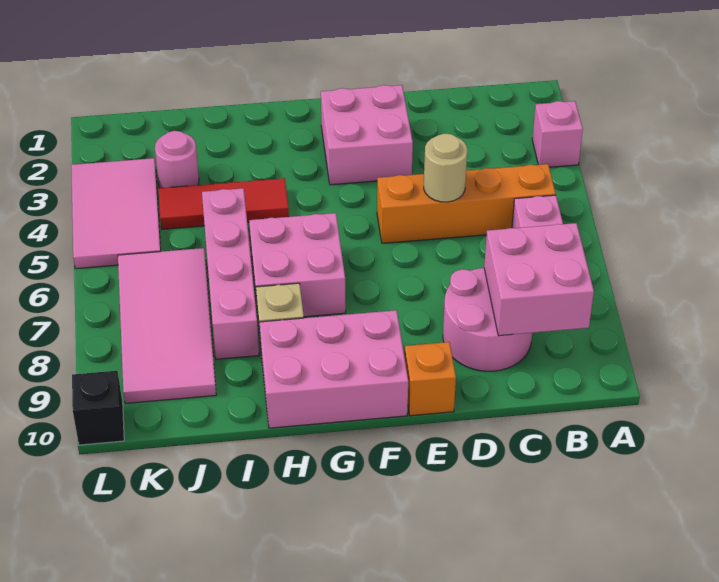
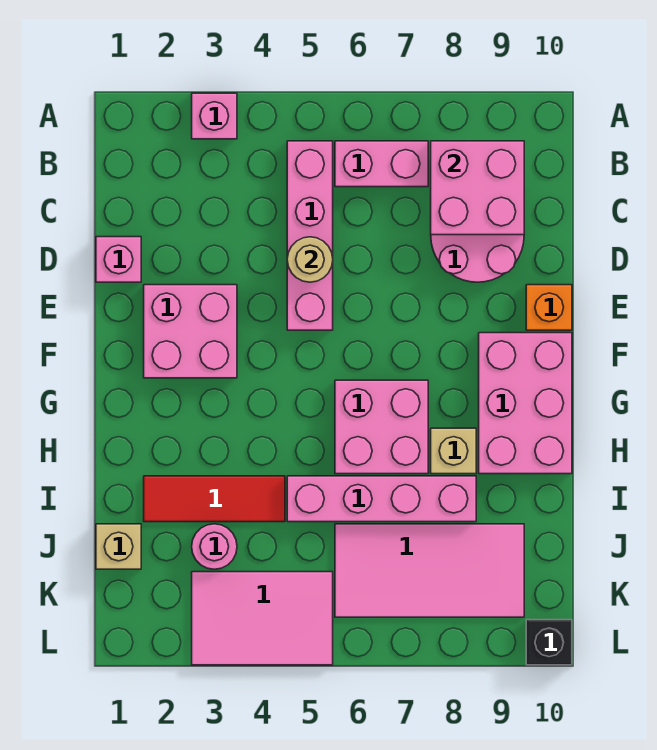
orange brick B5:E5 level 1 -> pink brick B5:E5 level 1
none -> pink brick D1 level 1
red tile H4:J4 level 1 -> red tile I2:I4 level 1
none -> tan brick J1 level 1

